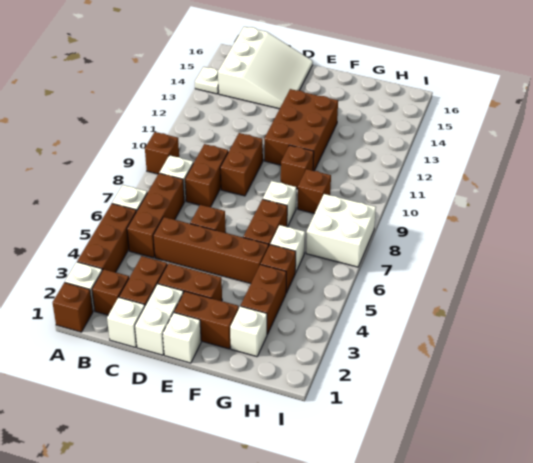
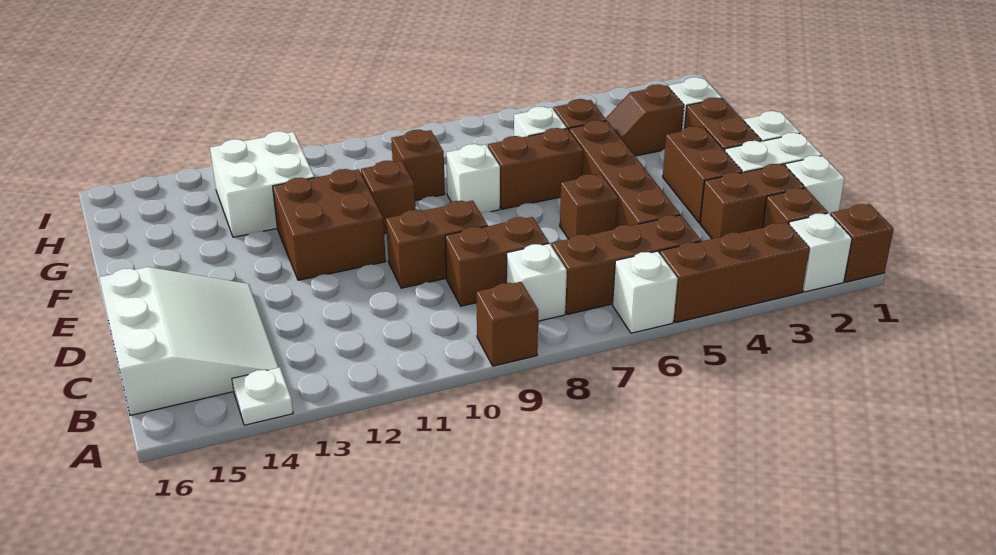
white slope B14:D16 level 1 top B -> white slope B14:D16 level 1 top 16
brown brick E11:F13 level 1 -> brown brick E11:F12 level 1
brown brick G3:G4 level 1 -> brown slope G3:G4 level 1 top 3
white brick H7:I8 level 1 -> white brick G12:H13 level 1

